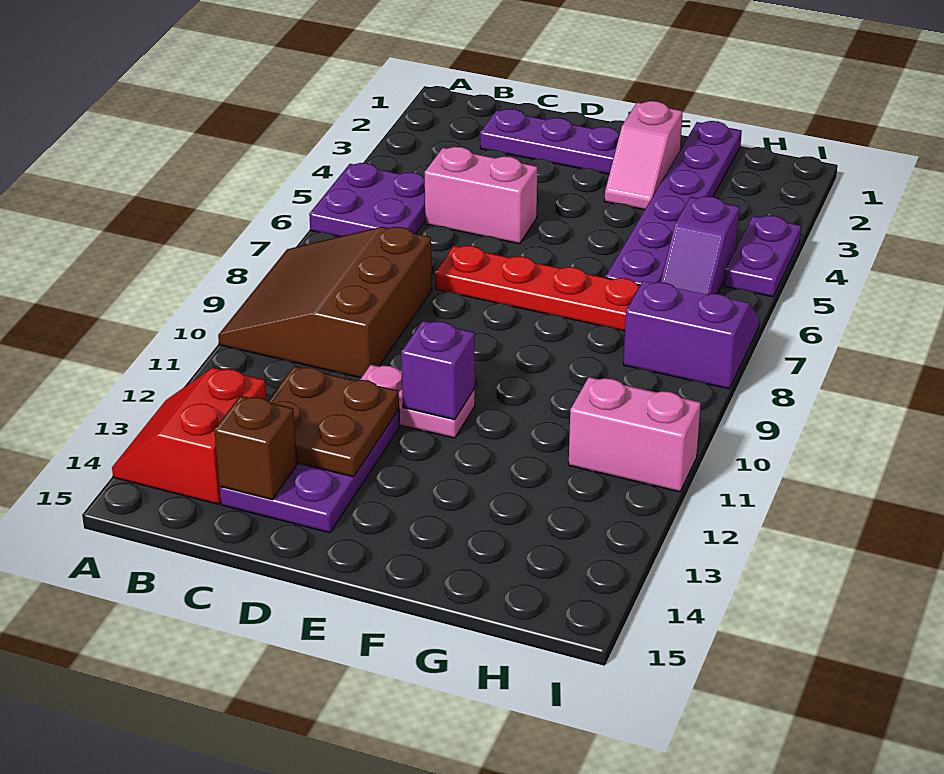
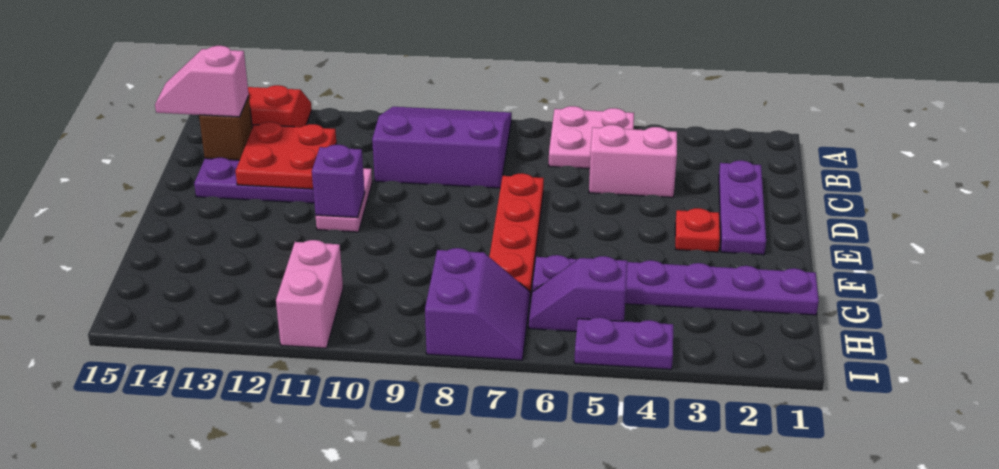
purple plate A5:B6 level 1 -> pink plate A5:B6 level 1
brown slope A8:C10 level 1 top C -> purple slope A8:C10 level 1 top C
pink brick C5:D5 level 1 -> pink brick C4:C5 level 1
brown plate C12:D13 level 2 -> red plate C12:D13 level 2
none -> red plate E3 level 1
pink slope F2:F3 level 1 top 2 -> pink slope C14:C15 level 3 top 14

